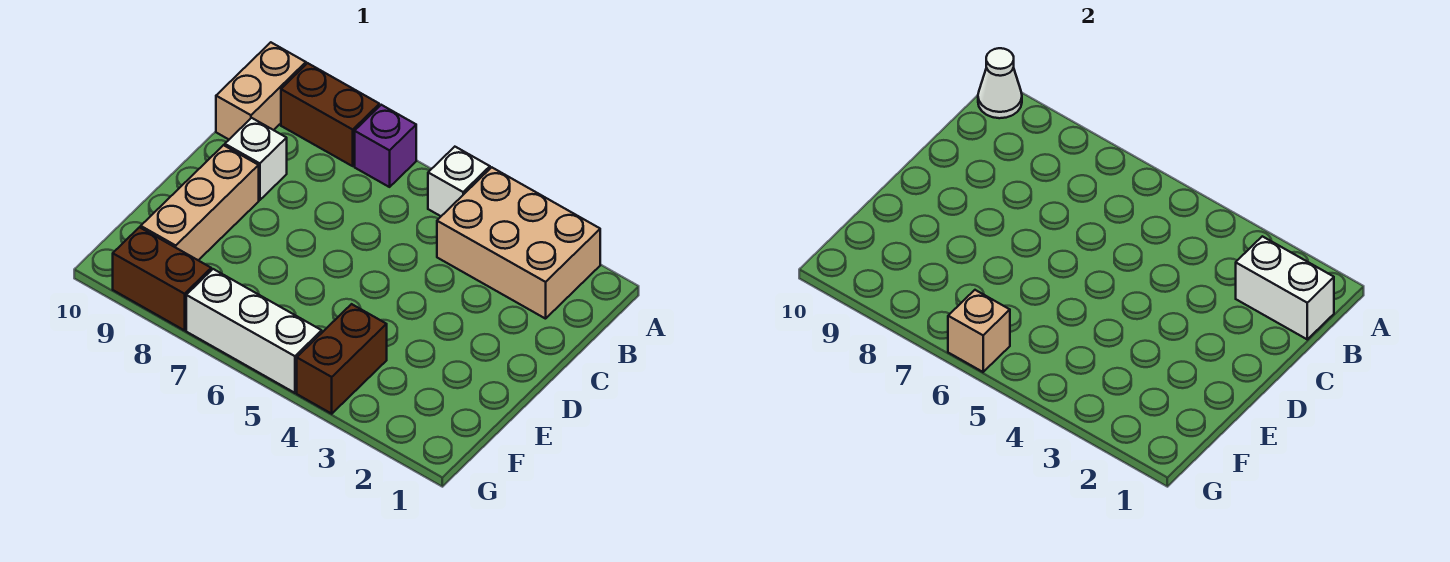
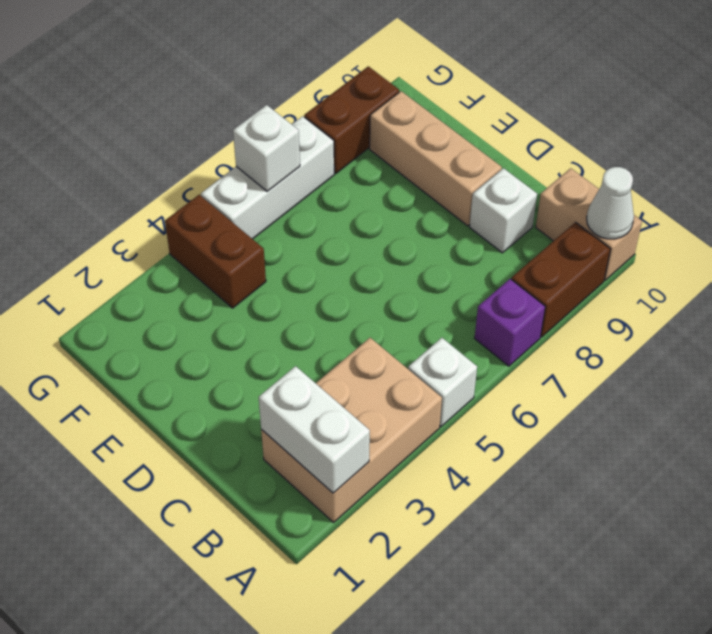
white brick B1:B2 level 2 -> white brick A2:B2 level 2
tan brick G6 level 2 -> white brick G6 level 2

